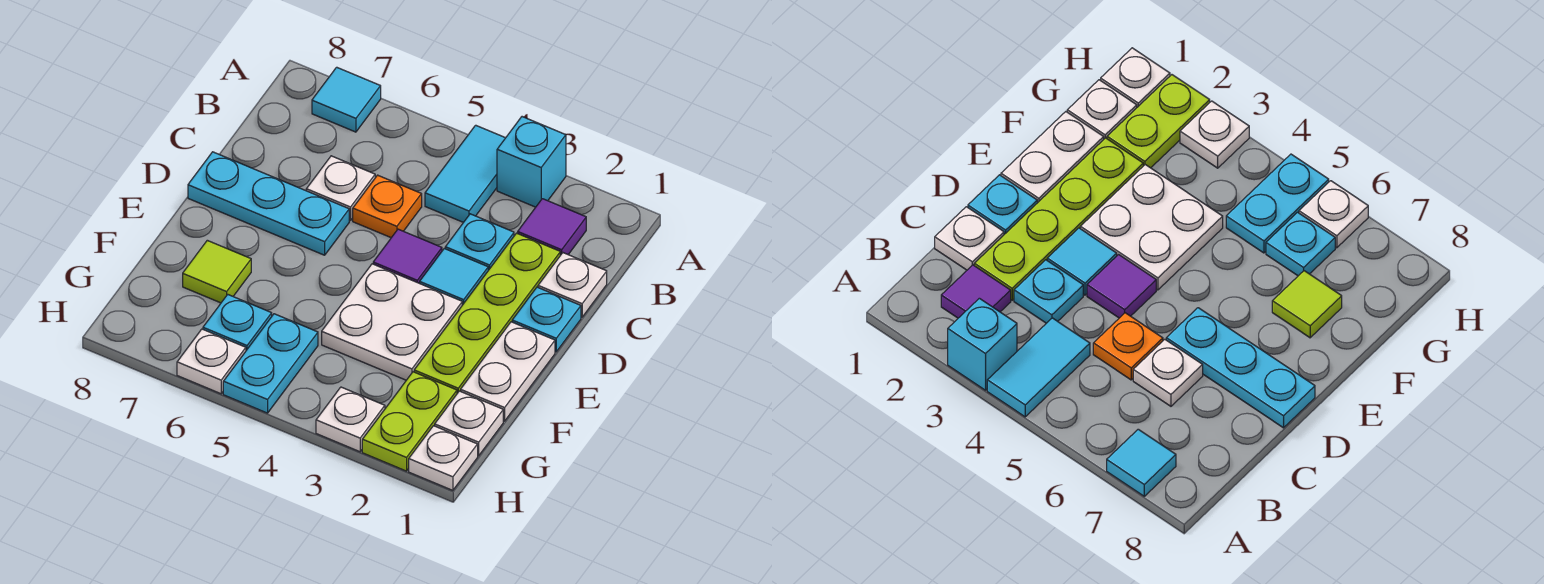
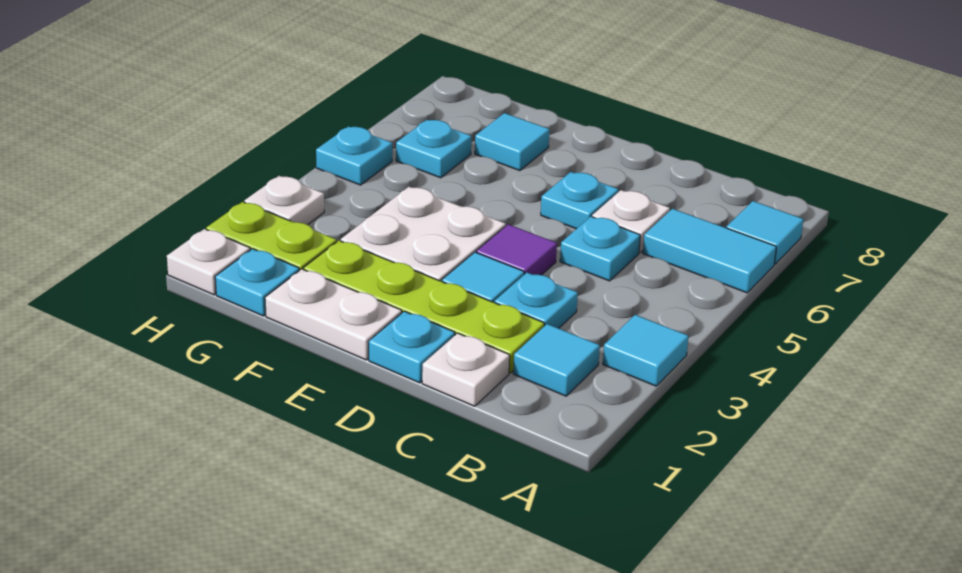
cyan brick A3 level 1 -> cyan tile A3 level 1
cyan tile A4:B4 level 1 -> cyan tile A6:B6 level 1
purple tile B2 level 1 -> cyan tile B2 level 1
orange plate C5 level 1 -> cyan plate C5 level 1
cyan plate D6:D8 level 1 -> cyan plate D6 level 1
lime tile F7 level 1 -> cyan tile F7 level 1
white plate G1 level 1 -> cyan plate G1 level 1
cyan plate G5:H5 level 1 -> cyan plate H5 level 1
white plate H6 level 1 -> none

